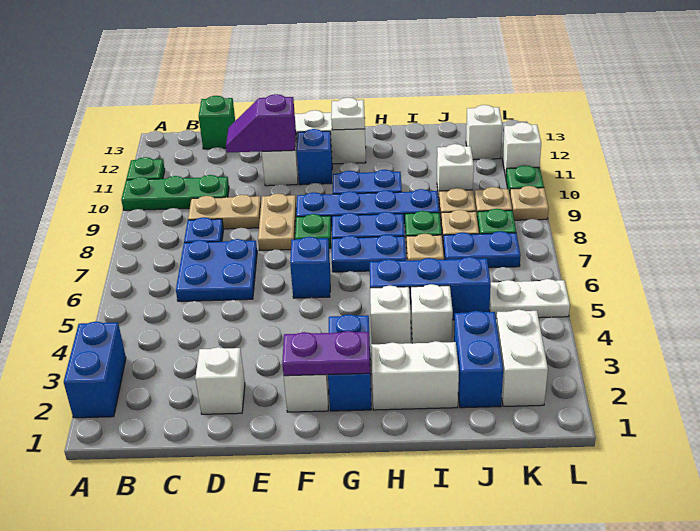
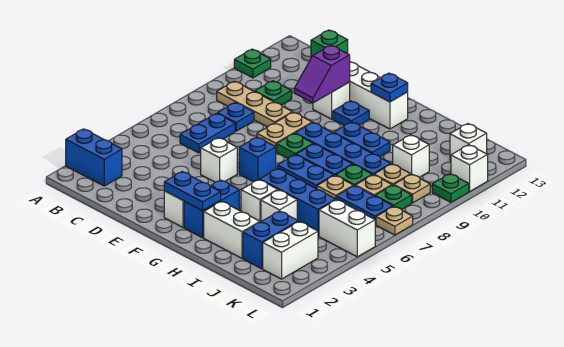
blue brick A2:A3 level 1 -> blue brick A2:B2 level 1
green plate A10:C10 level 1 -> green plate C10 level 1
blue plate C6:D7 level 1 -> blue plate C6:C7 level 1
tan plate C9:D9 level 1 -> tan plate B9:D9 level 1
white brick D2 level 1 -> white brick E5 level 1
purple slope D11:E11 level 2 top E -> purple slope E10:E11 level 2 top 11
purple plate F2:G2 level 2 -> blue plate F2:G2 level 2
blue brick F11 level 1 -> blue plate F11 level 1
white plate G12 level 2 -> blue plate G12 level 2
white plate K5:L5 level 1 -> white brick K5:L5 level 1
tan plate L9 level 1 -> tan plate L7 level 1

